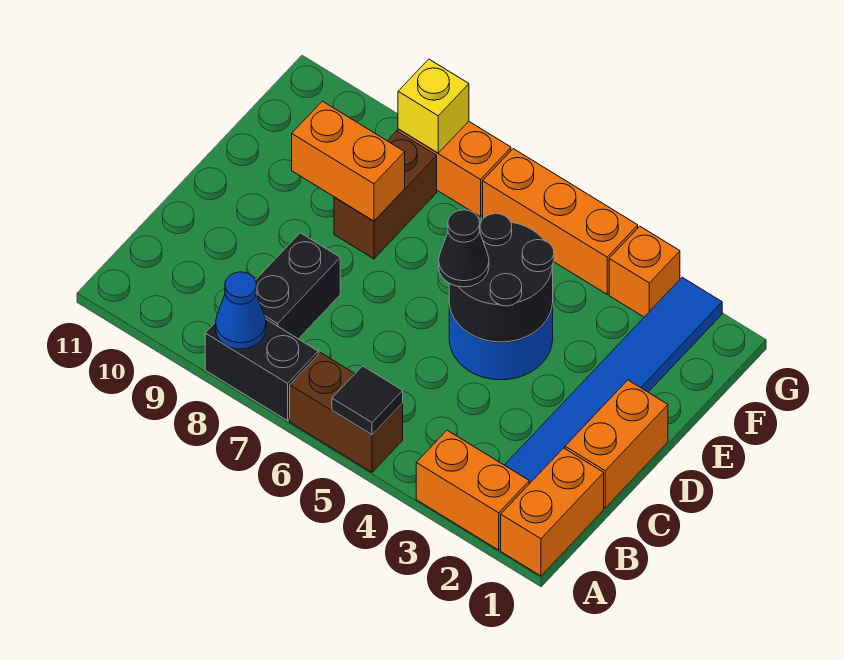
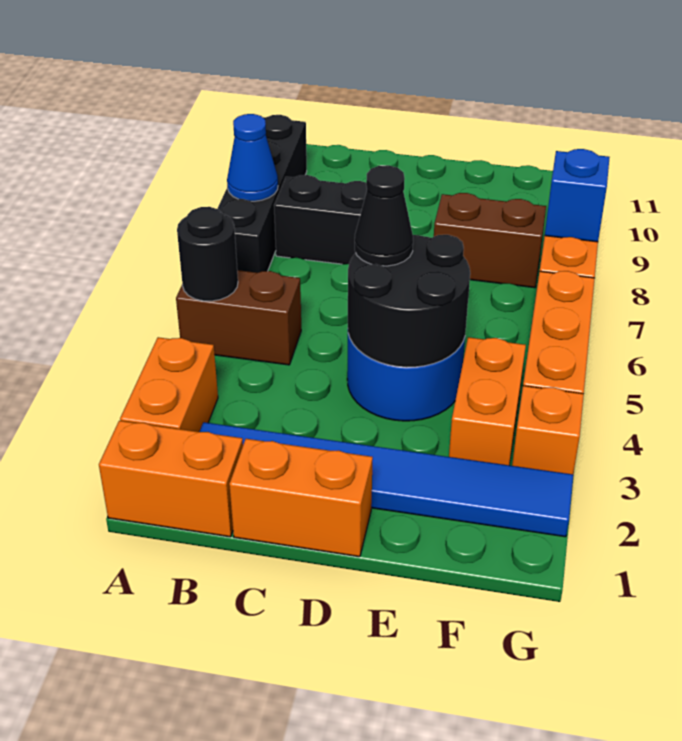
brown brick A5:A6 level 1 -> brown brick A5:B5 level 1
black tile A5 level 2 -> black round brick A5 level 2
black brick A7:A8 level 1 -> black brick A7:A10 level 1
orange brick E8:E9 level 2 -> orange brick F3:F4 level 1
yellow brick G8 level 2 -> blue brick G8 level 2

